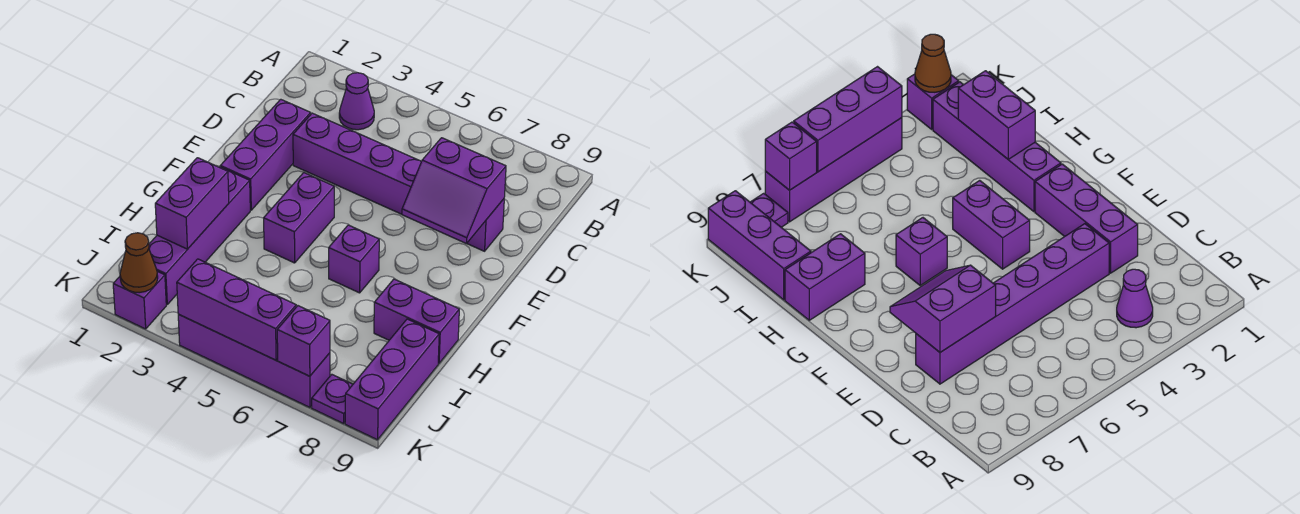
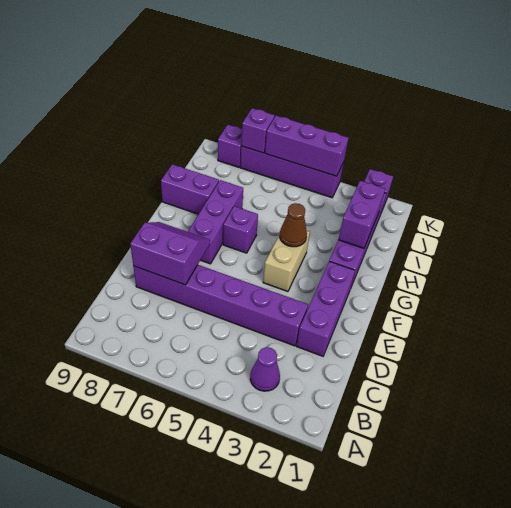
purple brick F4:G4 level 1 -> tan brick F4:G4 level 1
purple brick I9:K9 level 1 -> purple brick F7:H7 level 1
brown cone K2 level 2 -> brown cone G4 level 2
purple plate K8 level 1 -> purple brick K8 level 1

